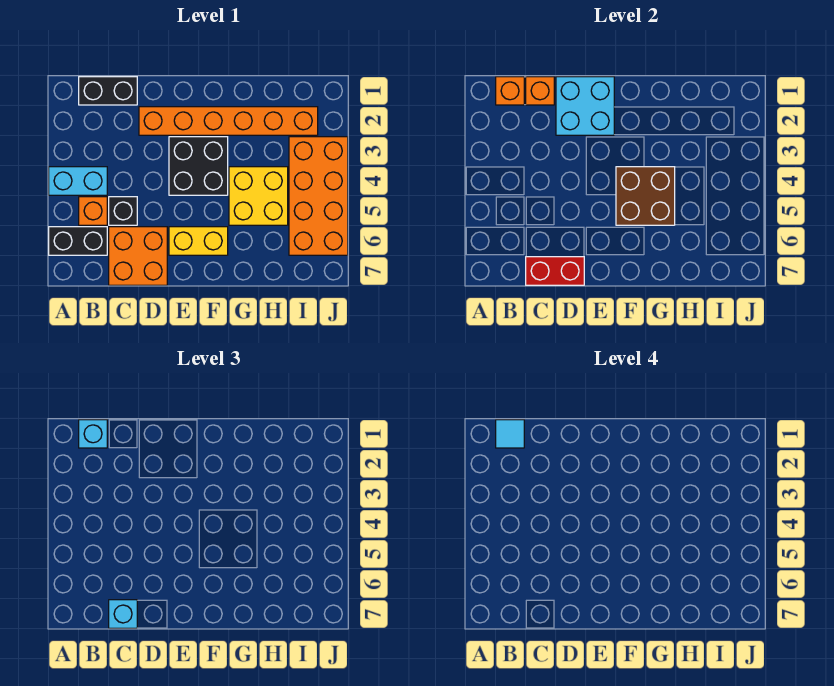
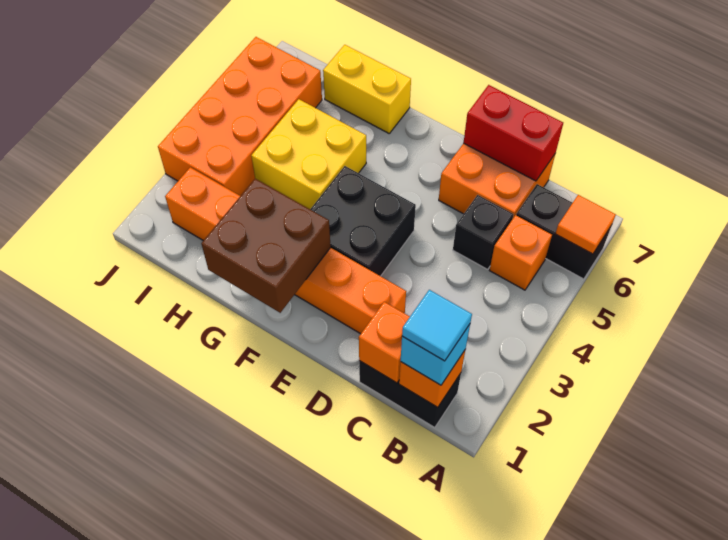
cyan brick A4:B4 level 1 -> none
none -> orange tile A6 level 2
cyan brick C7 level 3 -> none
cyan brick D1:E2 level 2 -> none
yellow brick E6:F6 level 1 -> yellow brick G7:H7 level 1
brown brick F4:G5 level 2 -> brown brick F1:G2 level 2

